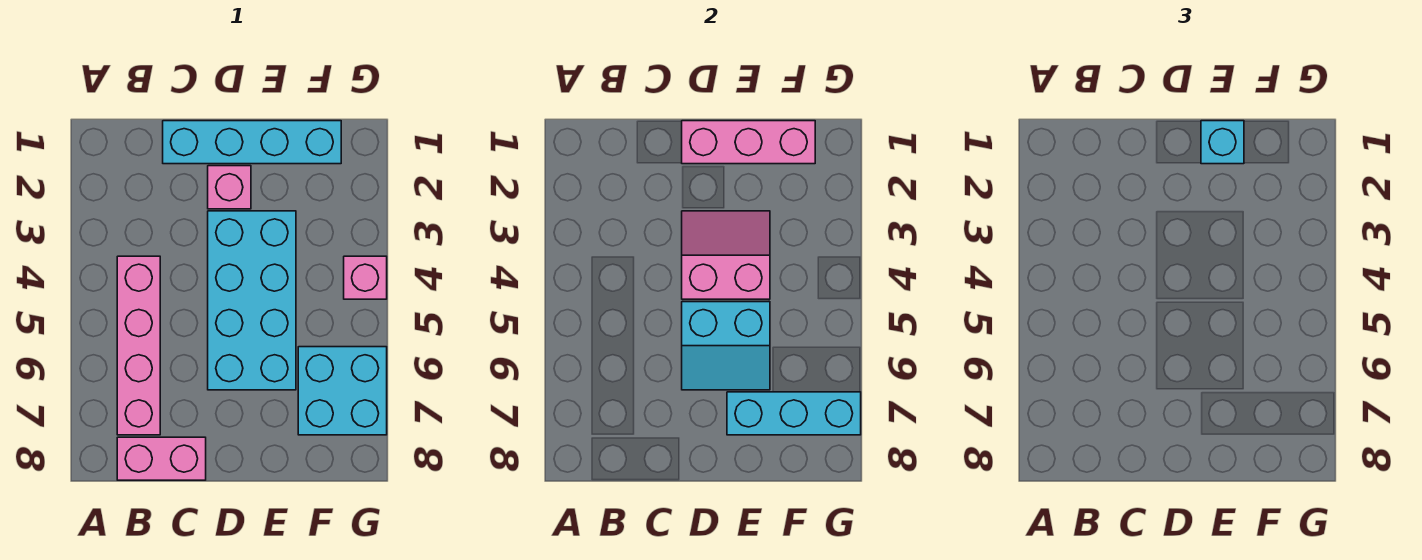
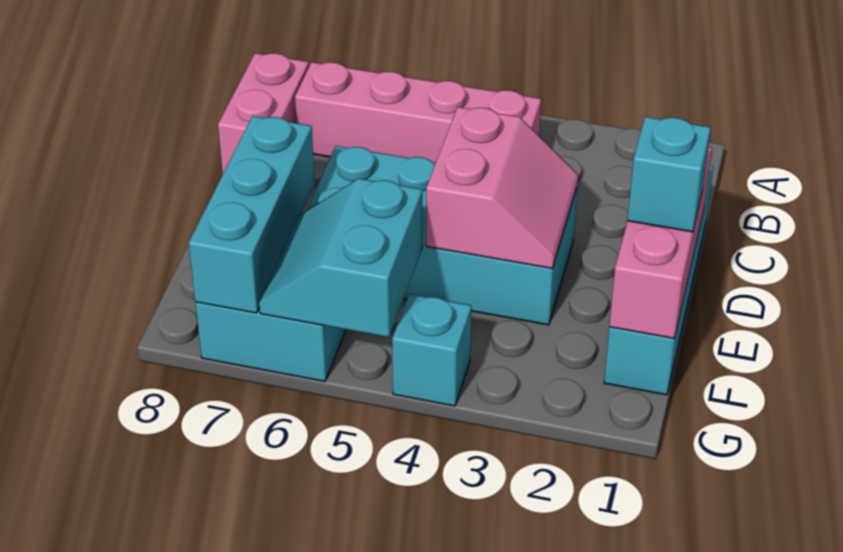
pink brick D2 level 1 -> none
cyan slope D5:E6 level 2 top 5 -> cyan slope F5:G6 level 2 top 5
pink brick G4 level 1 -> cyan brick G4 level 1

